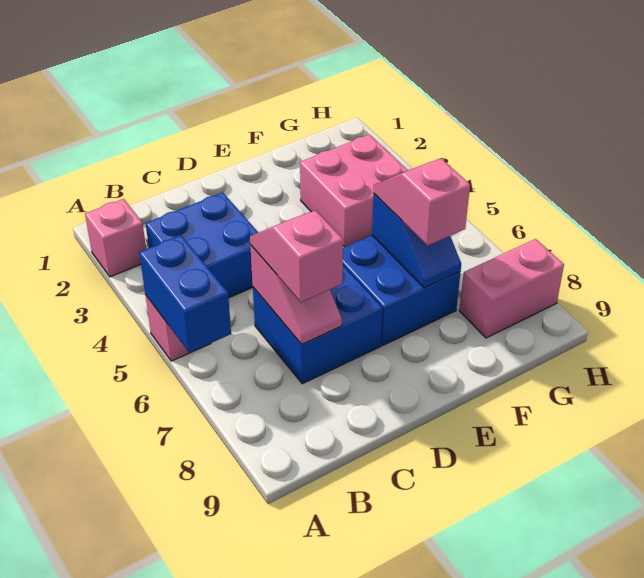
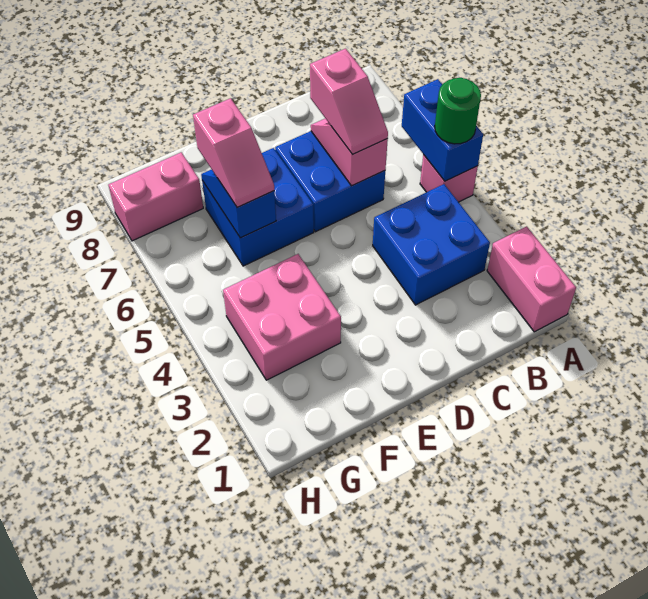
pink brick A2 level 1 -> pink brick A1:A2 level 1
none -> green round brick A5 level 3

